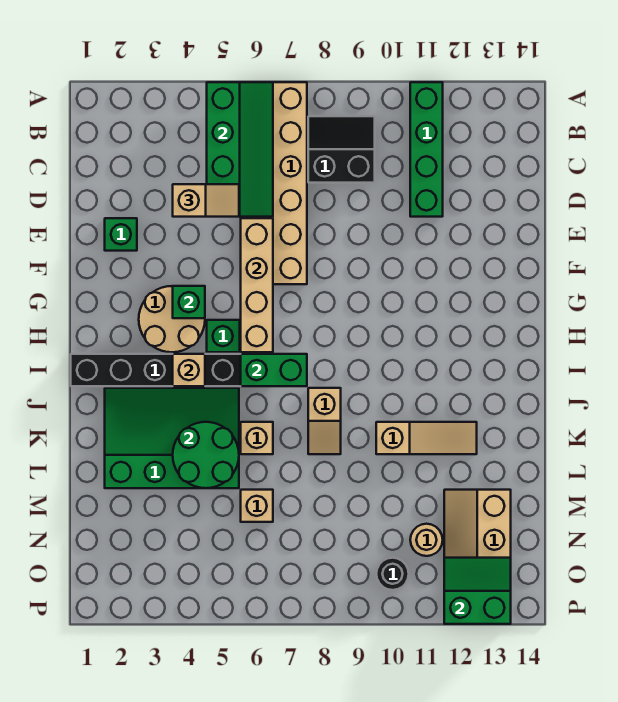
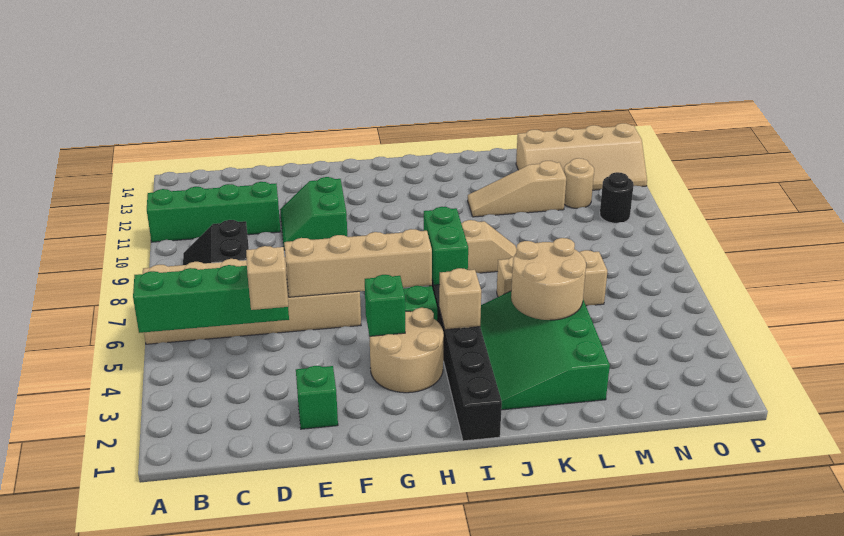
green round brick K4:L5 level 2 -> tan round brick K4:L5 level 2
tan slope K10:K12 level 1 top 10 -> tan slope K11:M11 level 1 top M
green slope O12:P13 level 2 top P -> green slope E10:F11 level 1 top F

